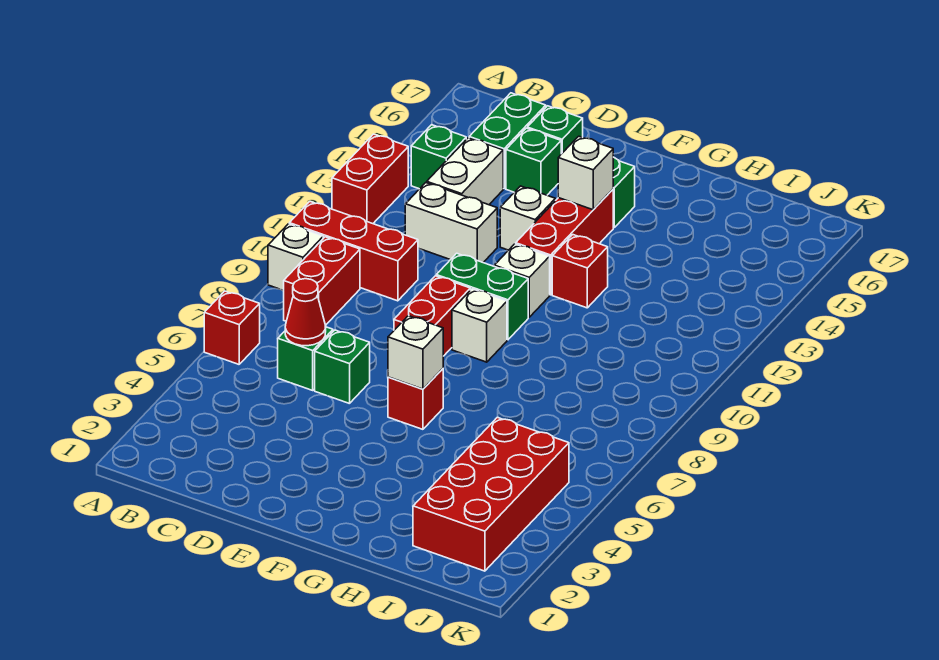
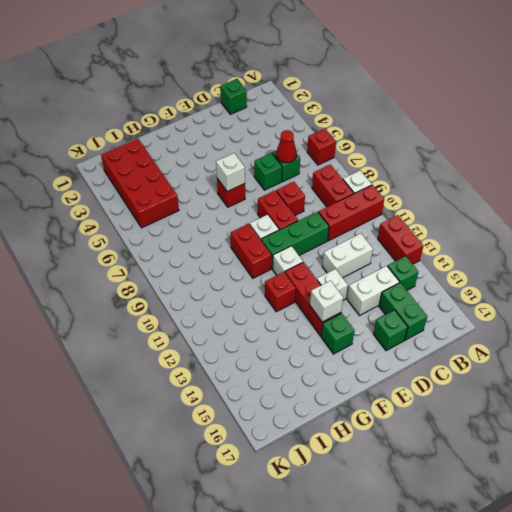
white brick C13:C14 level 1 -> white brick C14:D14 level 1
none -> red brick D8 level 1
green brick D15 level 1 -> green brick C1 level 1
green brick E10:F10 level 1 -> green brick D10:F10 level 1
none -> red brick G9:G10 level 1

